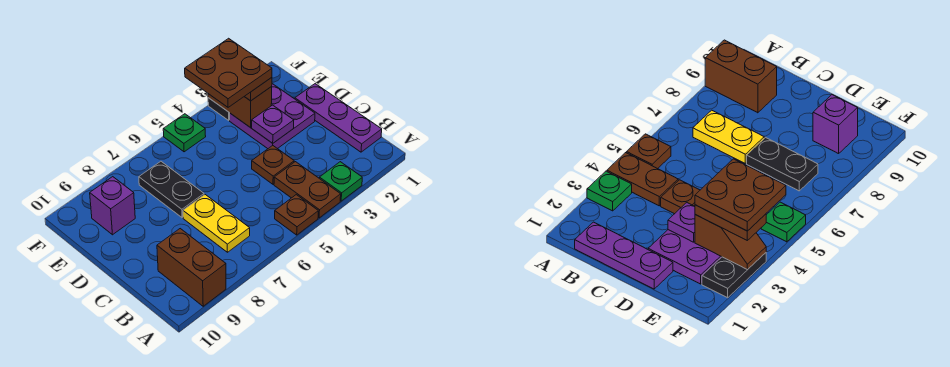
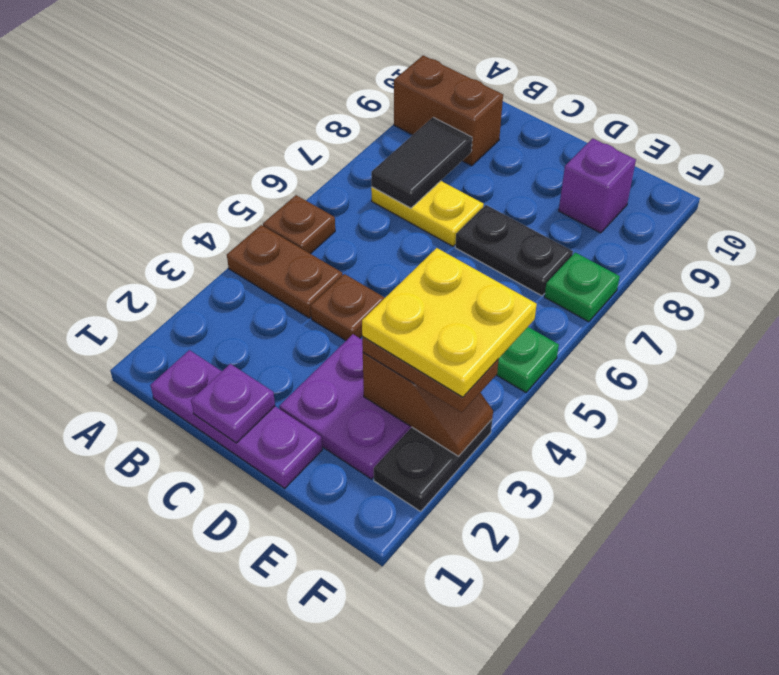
green plate A3 level 1 -> green plate F7 level 1
none -> black tile B7:B8 level 2
purple plate D3 level 2 -> purple plate C1 level 2
brown plate E3:F4 level 4 -> yellow plate E3:F4 level 4

